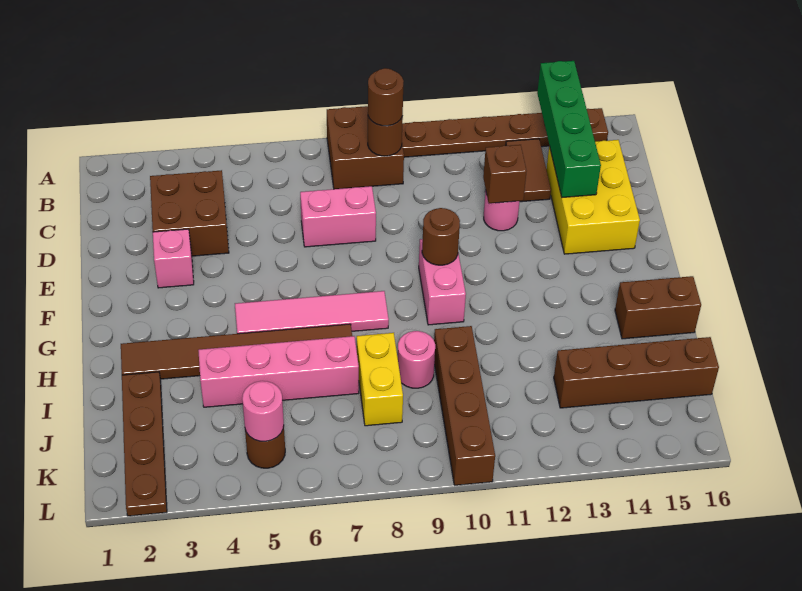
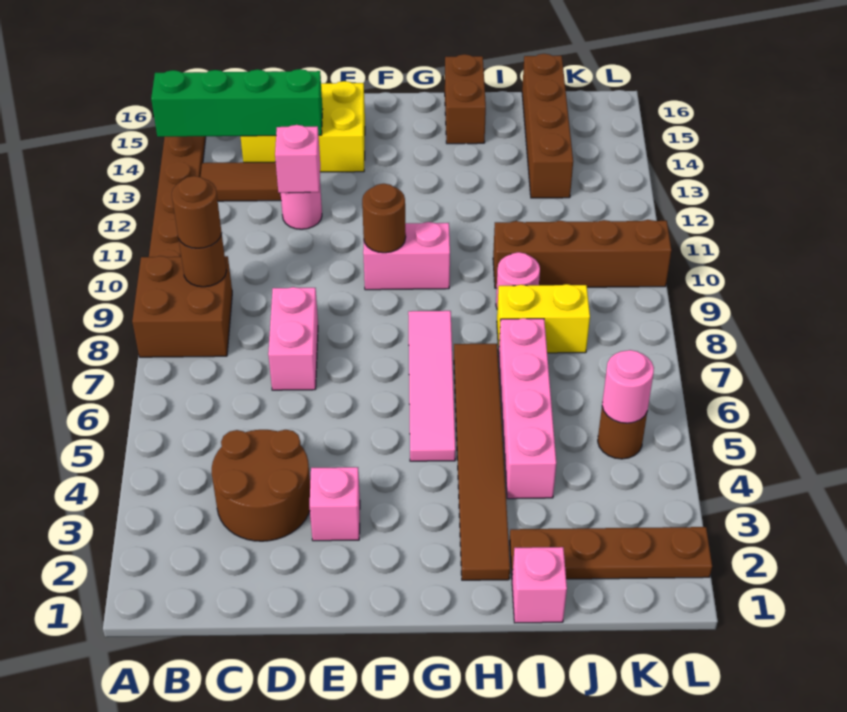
brown brick C3:D4 level 1 -> brown round brick C3:D4 level 1
brown brick D12 level 2 -> pink brick D12 level 2
none -> pink brick I1 level 1

